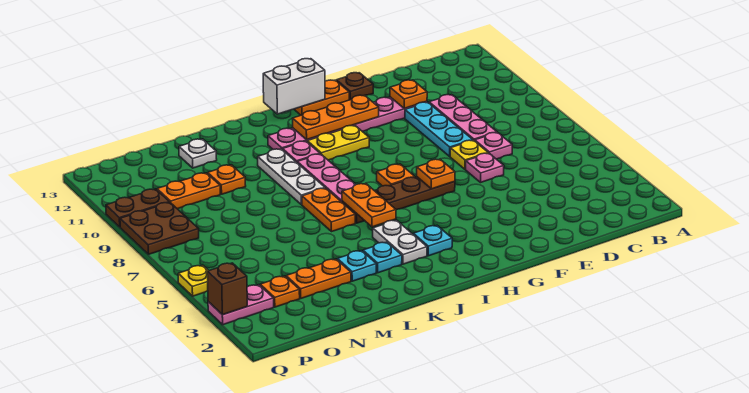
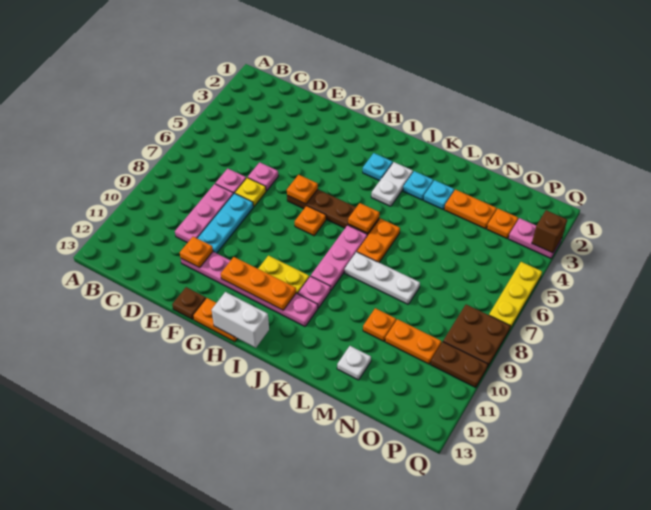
orange plate J5:J6 level 2 -> orange plate J6 level 2
white plate K8:K10 level 1 -> white plate K8:M8 level 1
yellow plate Q5 level 1 -> yellow plate Q5:Q7 level 1

